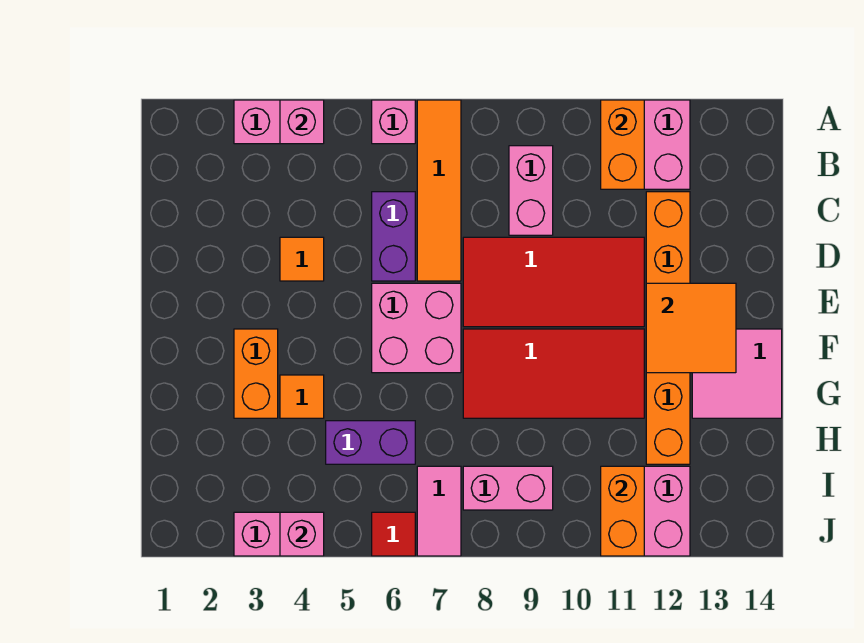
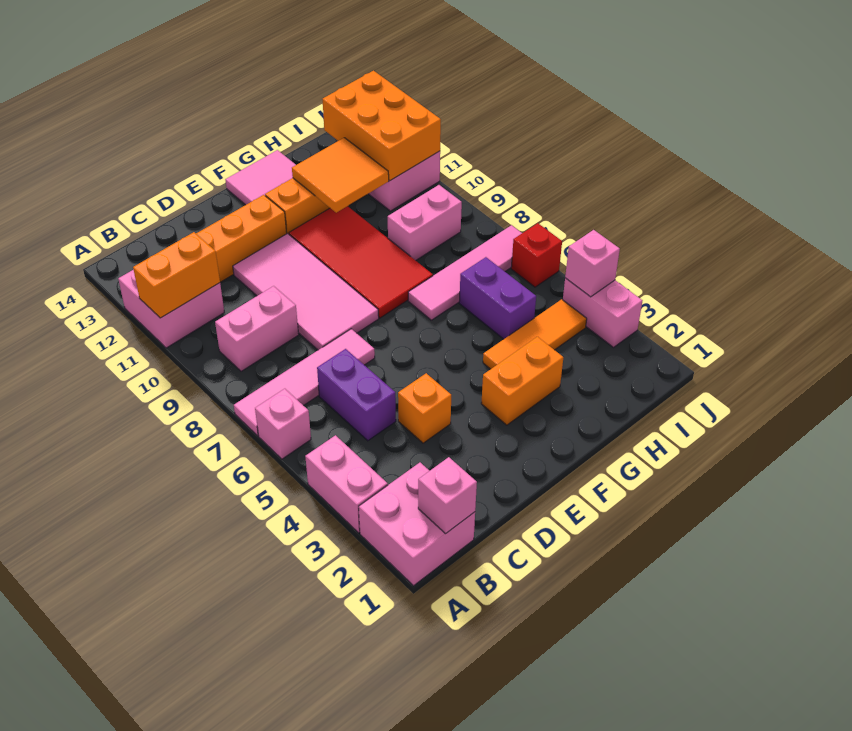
pink brick A4 level 2 -> pink brick B1 level 2
orange tile A7:D7 level 1 -> pink tile A7:D7 level 1
purple brick C6:D6 level 1 -> purple brick C5:C6 level 1
orange tile D4 level 1 -> orange brick D4 level 1
red tile D8:E11 level 1 -> pink tile D8:E11 level 1
pink brick E6:F7 level 1 -> pink brick A1:B2 level 1
orange tile E12:F13 level 2 -> orange tile G11:H12 level 2
orange tile G4 level 1 -> orange tile G4:I4 level 1
pink tile I7:J7 level 1 -> pink tile G7:J7 level 1
pink brick I8:I9 level 1 -> pink brick H9:I9 level 1
orange brick I11:J11 level 2 -> orange brick I11:J13 level 2
red tile J6 level 1 -> red brick J6 level 1

